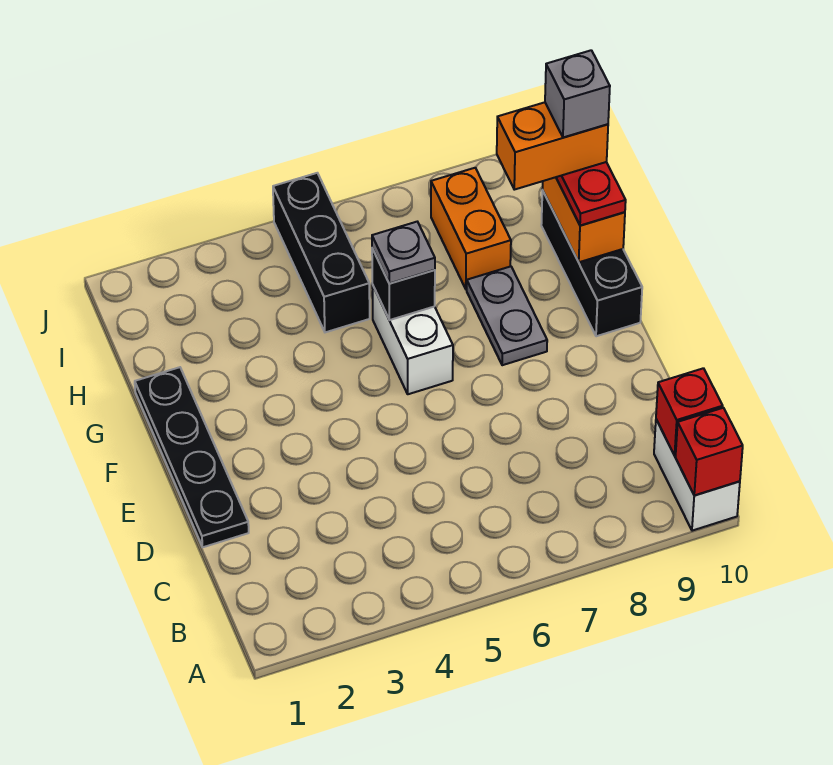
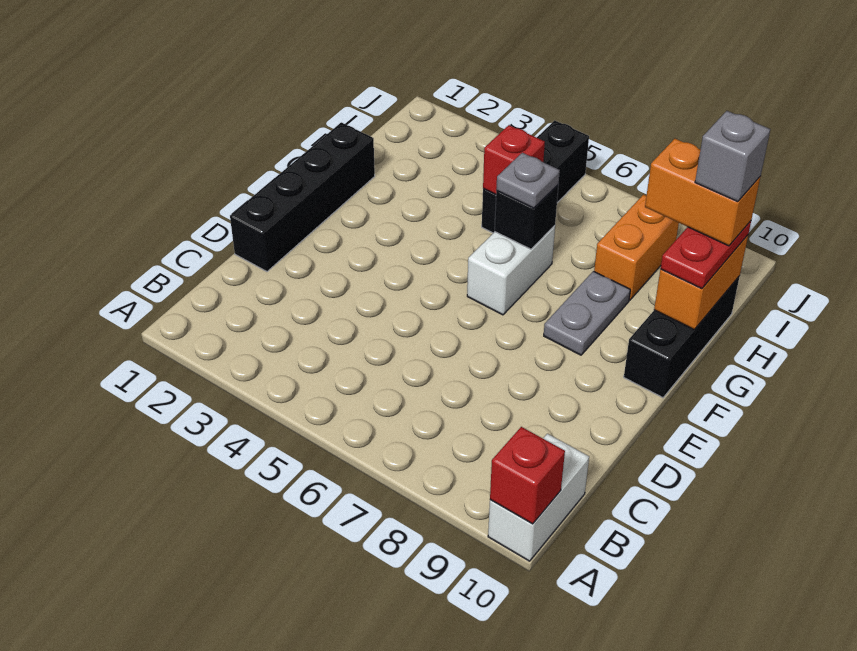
red brick B10 level 2 -> red brick H5 level 2
black plate D1:G1 level 1 -> black brick D1:G1 level 1

